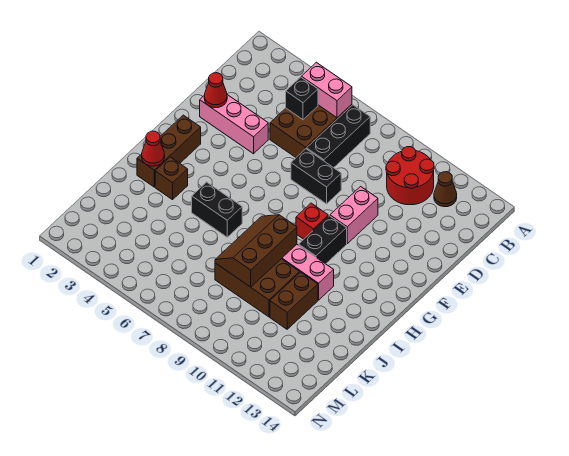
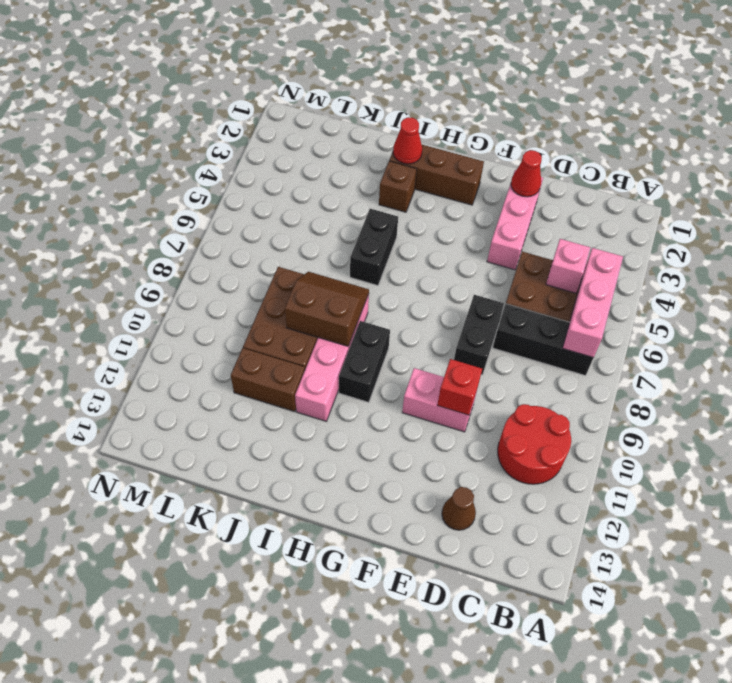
pink brick B5:B6 level 2 -> pink brick B5:B7 level 2
brown cone B12 level 1 -> brown cone D13 level 1
black brick C5 level 2 -> pink brick C5 level 2
red brick G9 level 1 -> red brick E10 level 2
black brick G10:H10 level 1 -> black brick H9:H10 level 1
brown slope I8:K9 level 2 top 9 -> brown slope I8:J9 level 2 top 9

